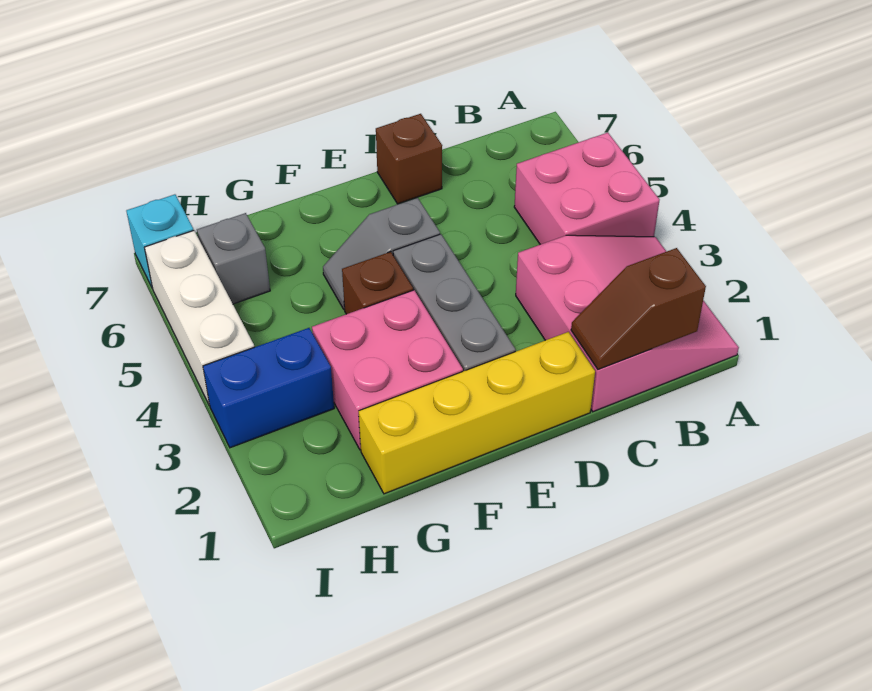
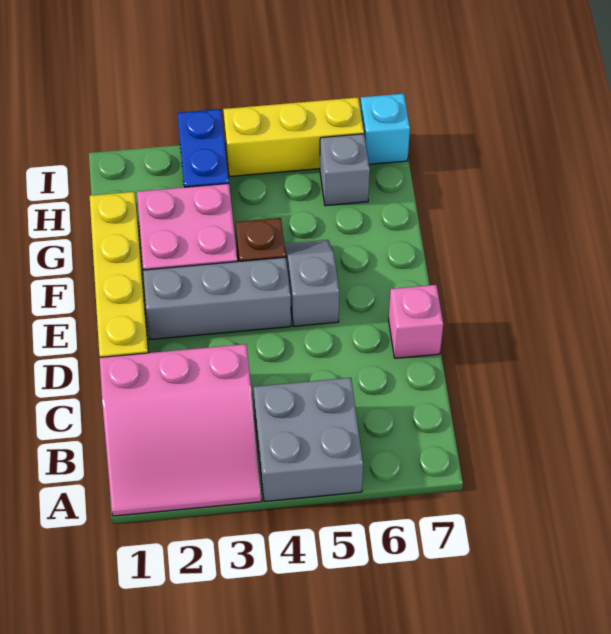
pink brick A4:B5 level 1 -> grey brick A4:B5 level 1
brown slope B1:C1 level 2 top B -> none
brown brick D7 level 1 -> pink brick D7 level 1
white brick I4:I6 level 1 -> yellow brick I4:I6 level 1

